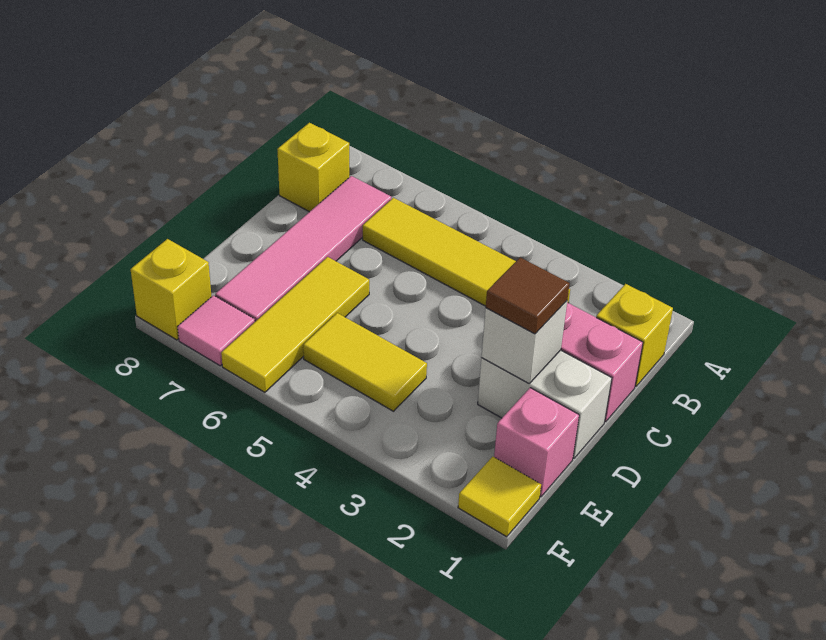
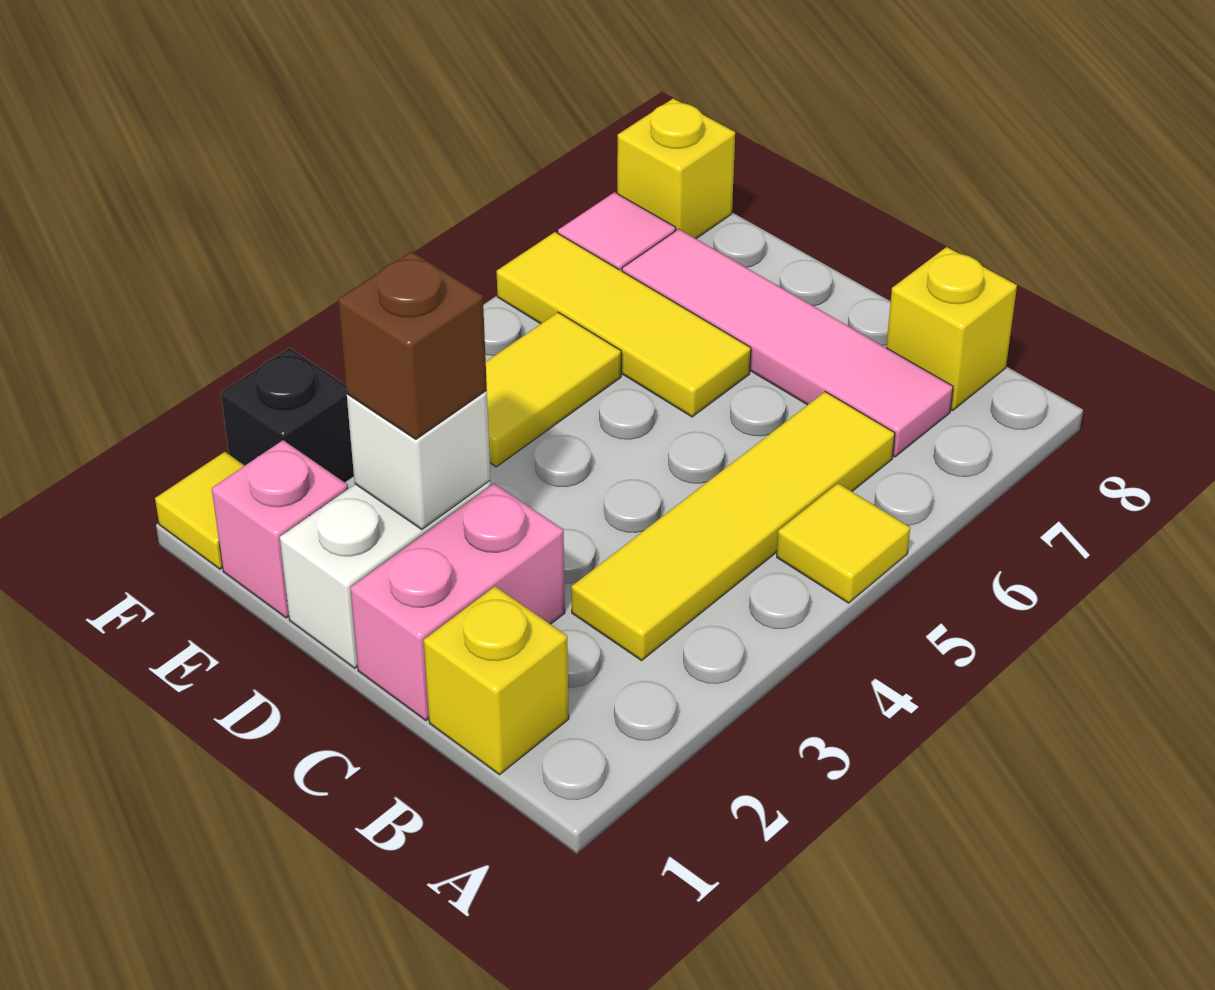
none -> yellow tile A5 level 1
brown tile D2 level 3 -> brown brick D2 level 3
none -> black brick F2 level 1

